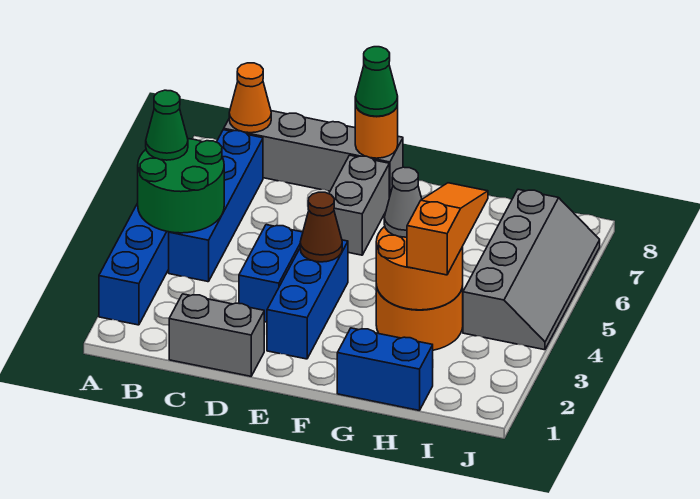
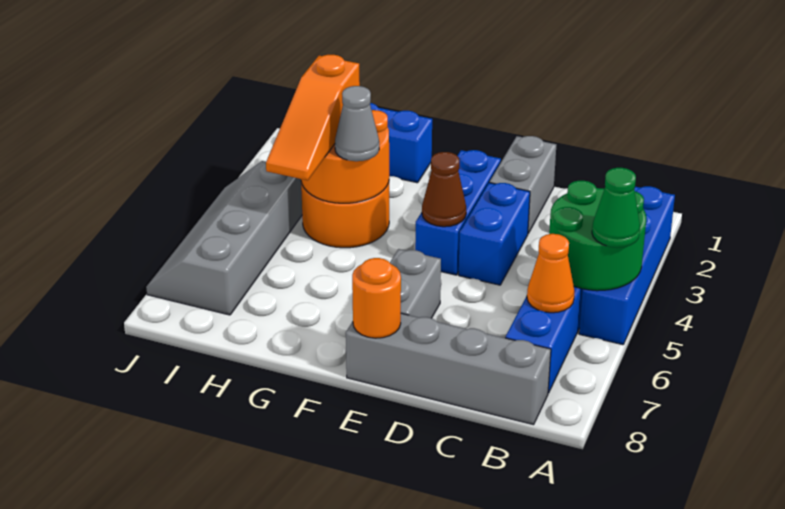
orange cone B8 level 2 -> orange cone B6 level 2
grey brick C1:D1 level 1 -> grey brick D1:D2 level 1
green cone E8 level 3 -> none

